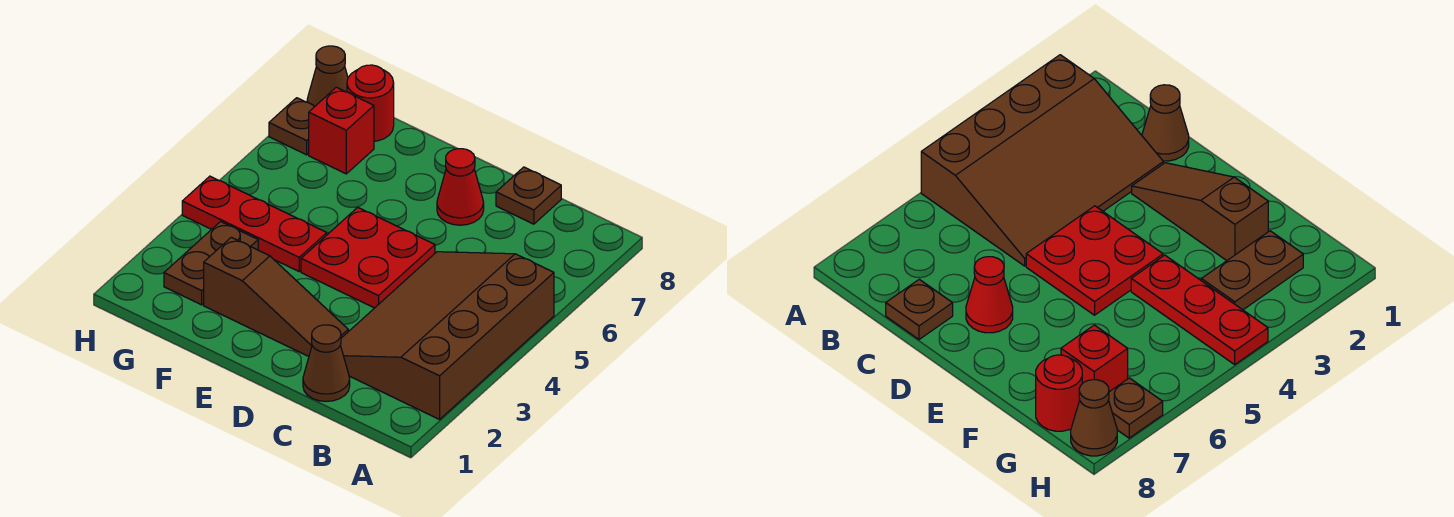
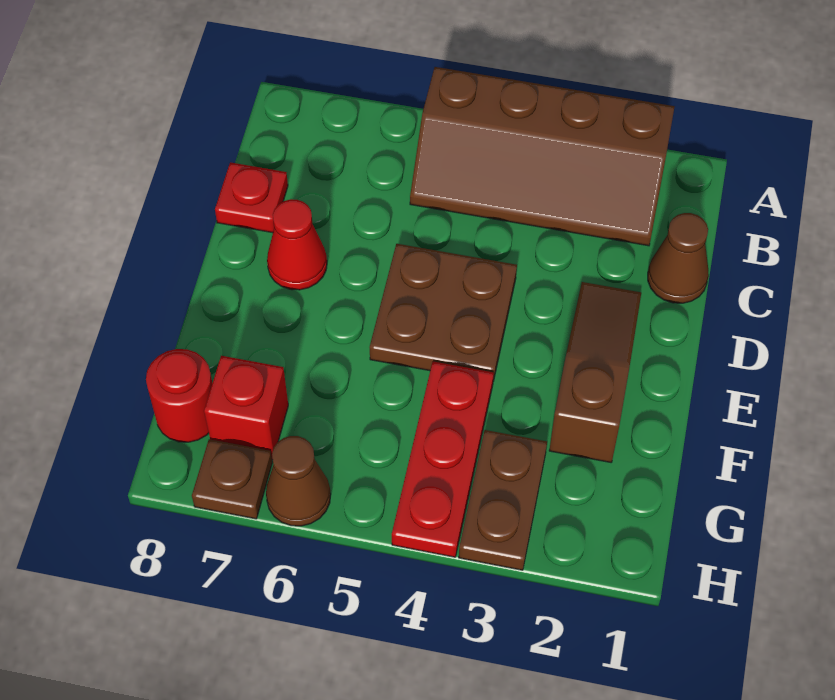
brown slope A2:C5 level 1 top A -> brown slope A2:B5 level 1 top A
brown plate C8 level 1 -> red plate C8 level 1
red plate D4:E5 level 1 -> brown plate D4:E5 level 1
brown plate G2:G3 level 1 -> brown plate G3:H3 level 1
brown cone H8 level 1 -> brown cone H6 level 1

